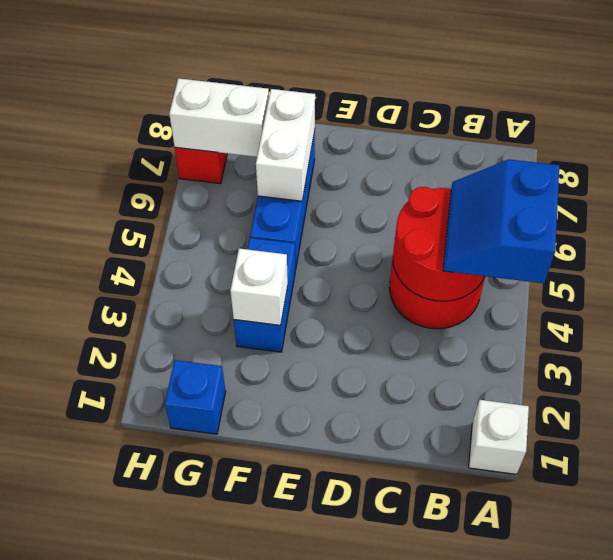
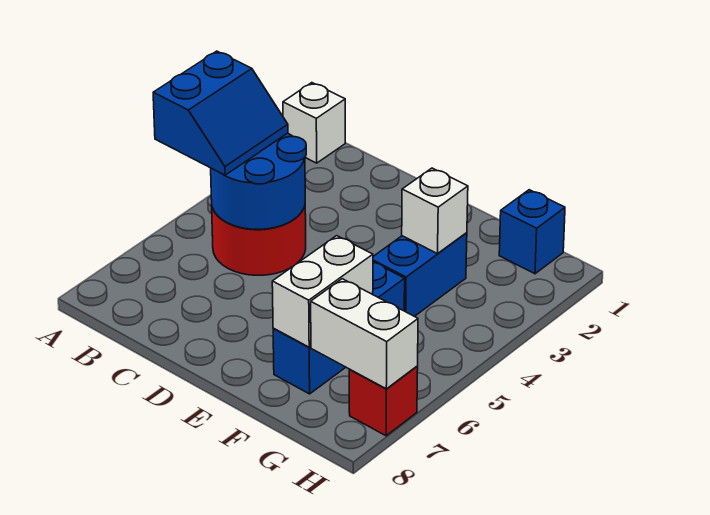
red round brick B4:C5 level 2 -> blue round brick B4:C5 level 2

